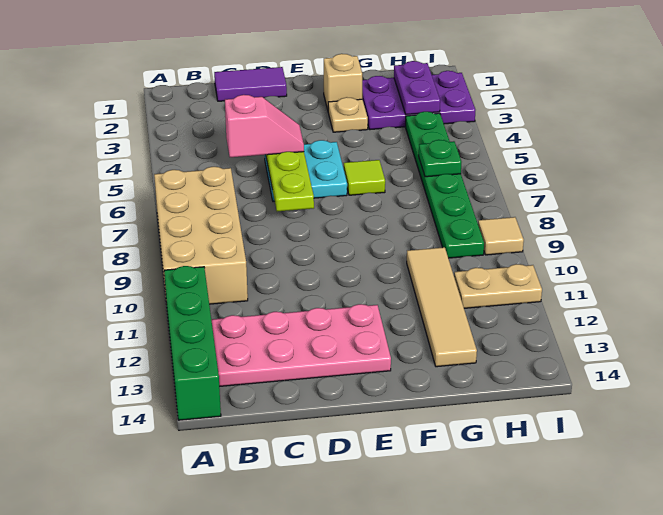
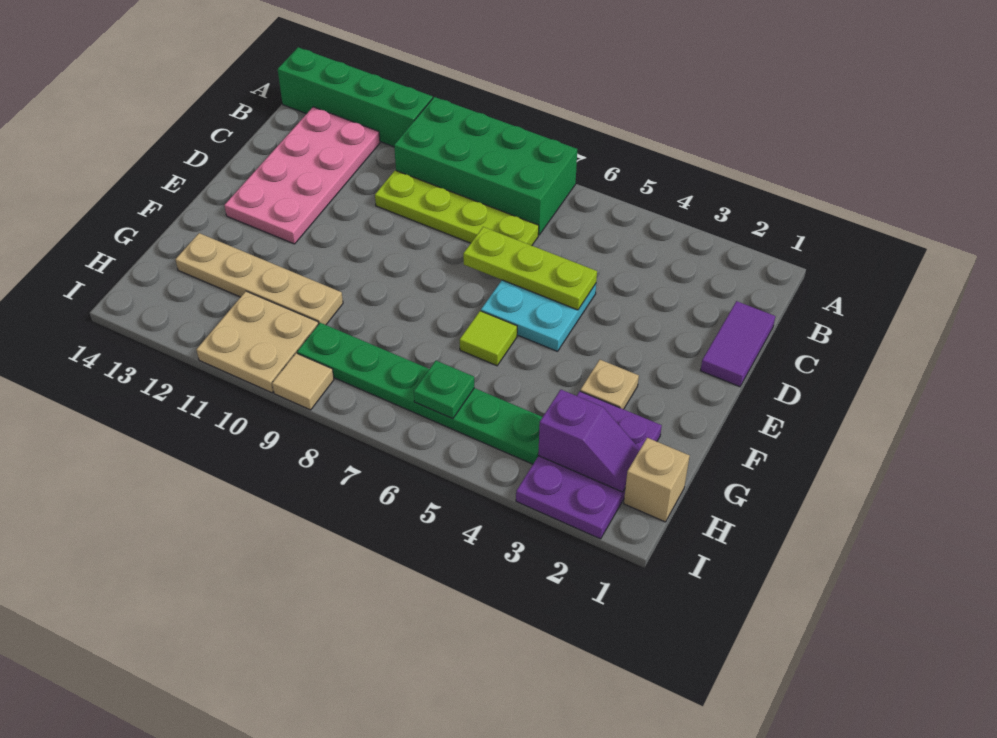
tan brick A7:B10 level 1 -> green brick A7:B10 level 1
pink slope C5:D5 level 3 top C -> none
none -> lime plate C7:C10 level 1
tan brick F2 level 1 -> tan brick H1 level 1
tan tile G10:G13 level 1 -> tan plate G10:G13 level 1
purple plate H2:H3 level 2 -> purple slope H2:H3 level 2 top 3
tan plate H11:I11 level 1 -> tan plate H10:I11 level 1

